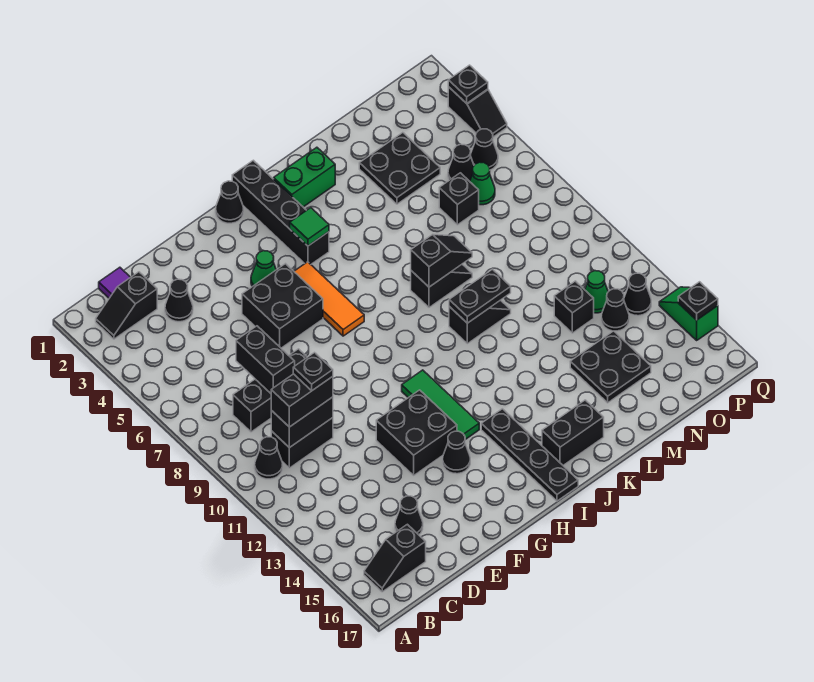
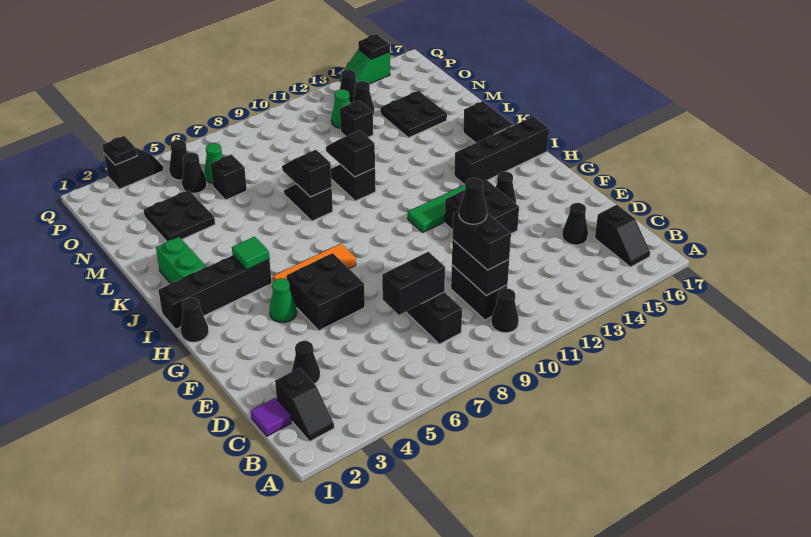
black plate D10 level 4 -> black cone D10 level 4
black plate I14:I17 level 1 -> black brick I14:I17 level 1
black plate K10:L10 level 2 -> black slope K10:L10 level 2 top K

